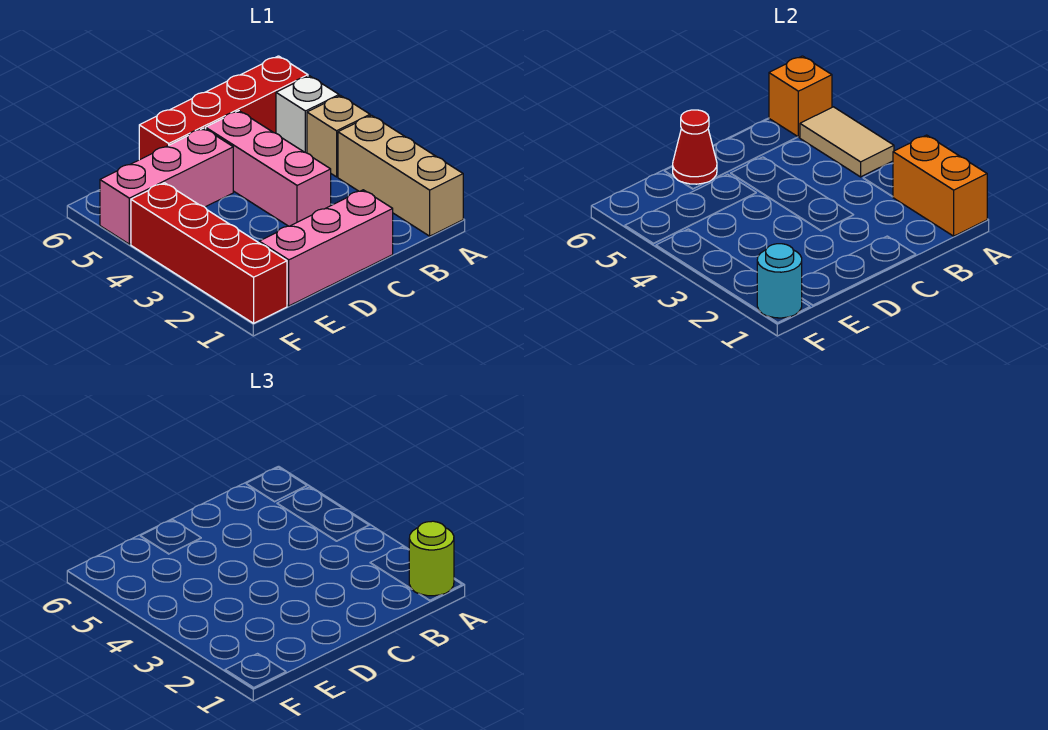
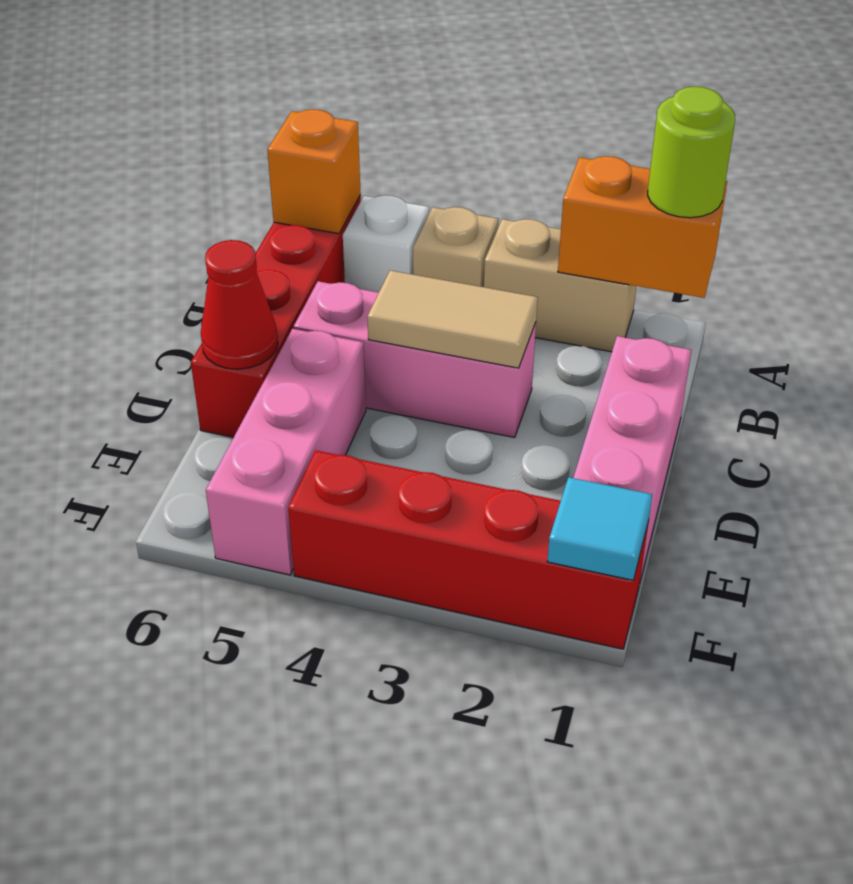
tan brick A1:A3 level 1 -> tan brick A2:A3 level 1
tan tile A4:A5 level 2 -> tan tile C3:C4 level 2
cyan round brick F1 level 2 -> cyan tile F1 level 2

